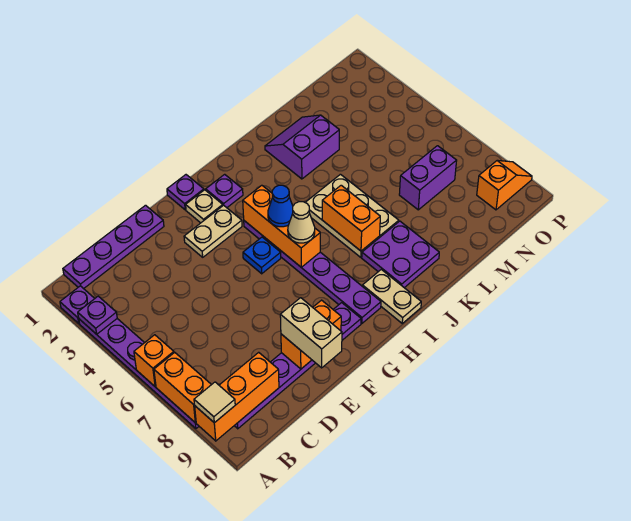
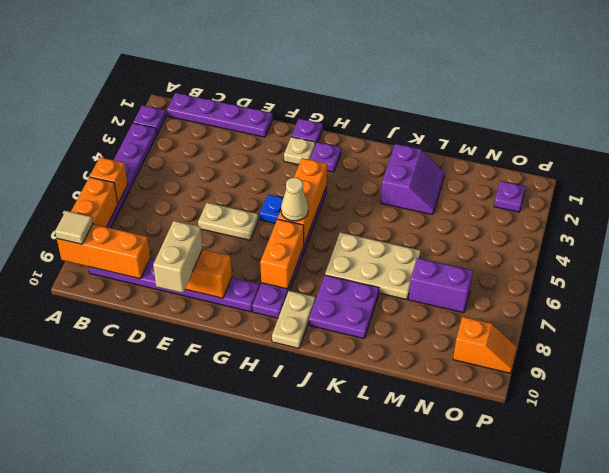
purple plate A3 level 2 -> purple plate O2 level 1
tan plate F3:G3 level 1 -> tan plate E6:F6 level 1
blue cone H5 level 3 -> none
tan plate J5:K7 level 1 -> tan plate J6:L7 level 1
orange brick J6:J7 level 2 -> orange brick H7:H8 level 2
purple slope K2:L3 level 1 top 3 -> purple slope K2:L3 level 1 top K

